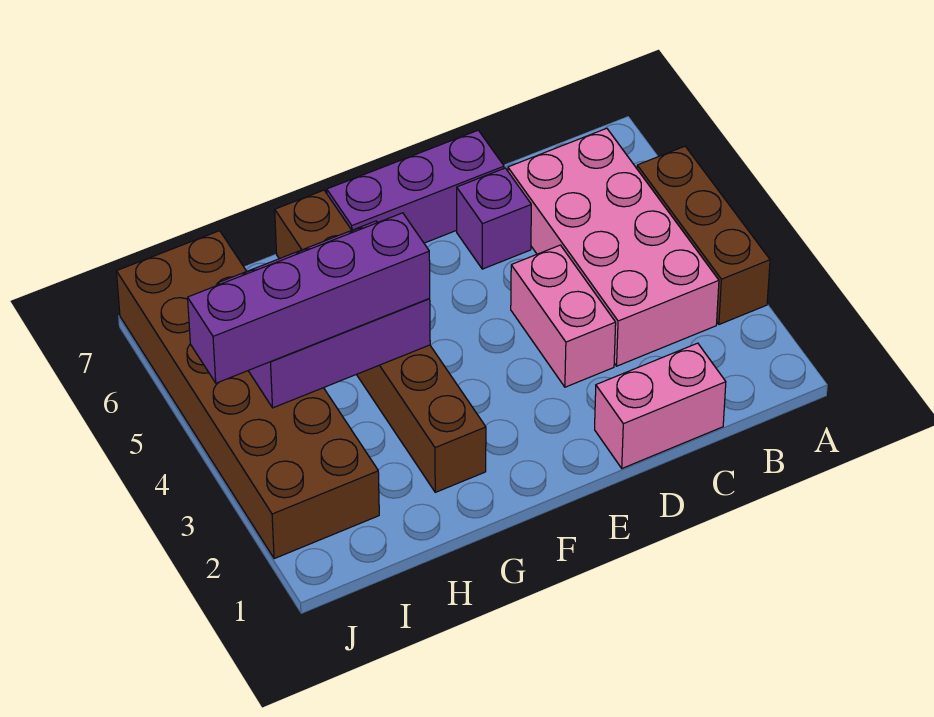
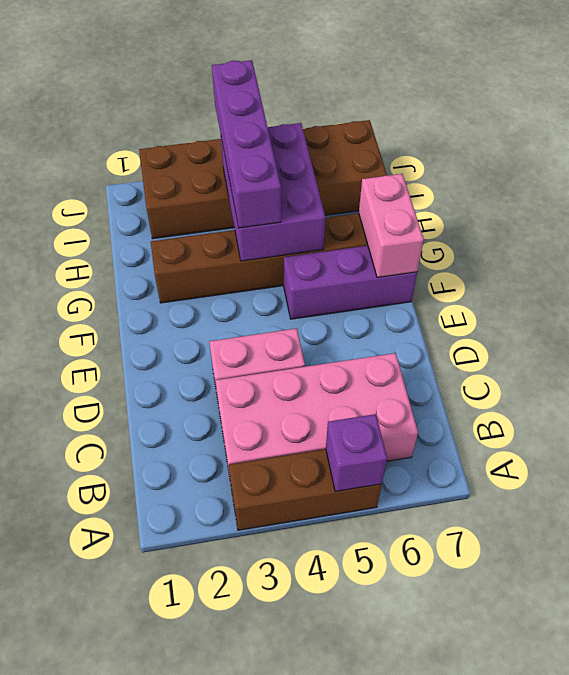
pink brick C1:D1 level 1 -> pink brick F7:G7 level 2
purple brick D6 level 1 -> purple brick A5 level 2
purple brick D7:F7 level 1 -> purple brick F5:F7 level 1

